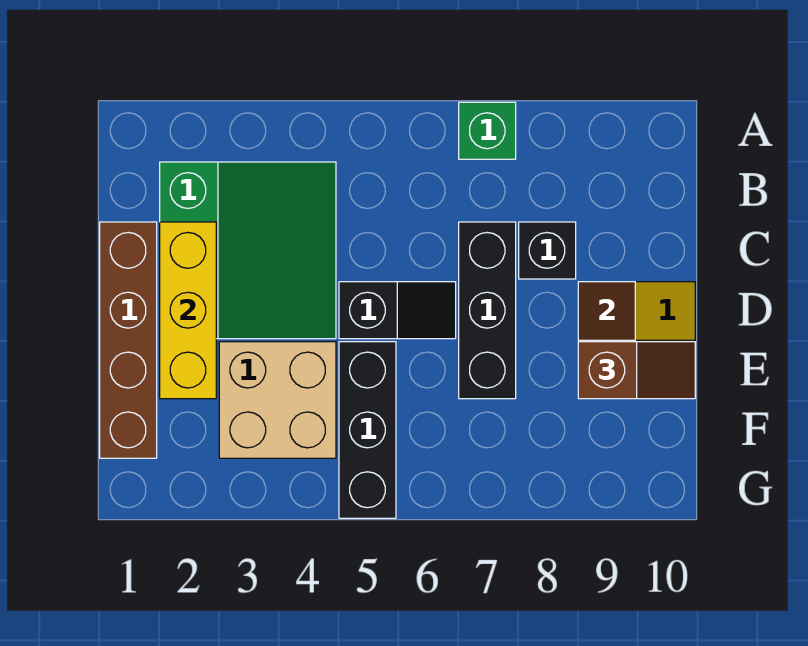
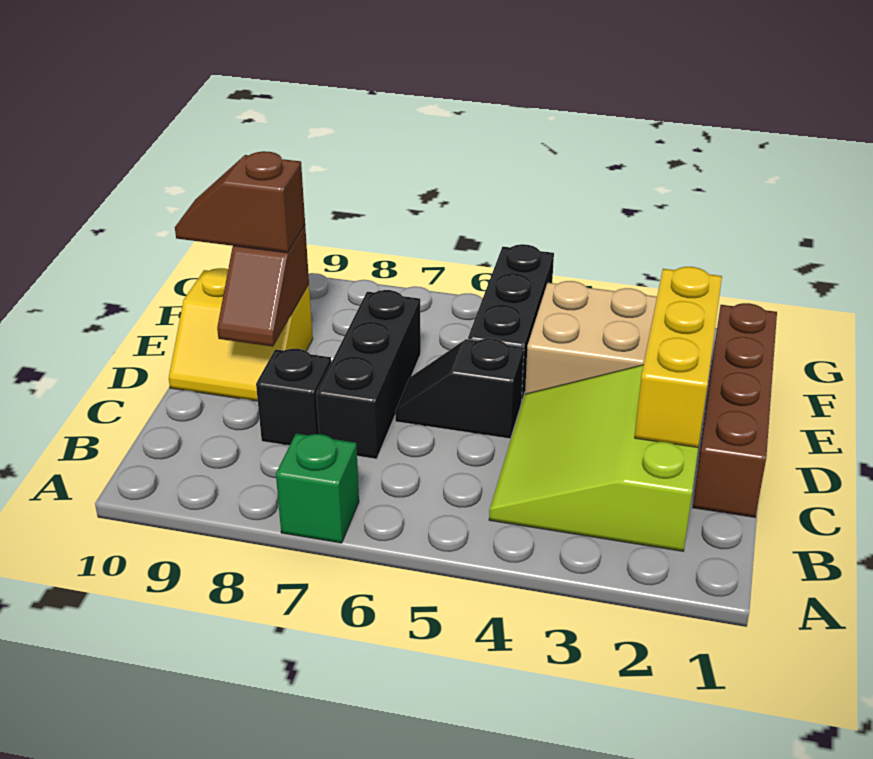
green slope B2:D4 level 1 top 2 -> lime slope B2:D4 level 1 top 2

